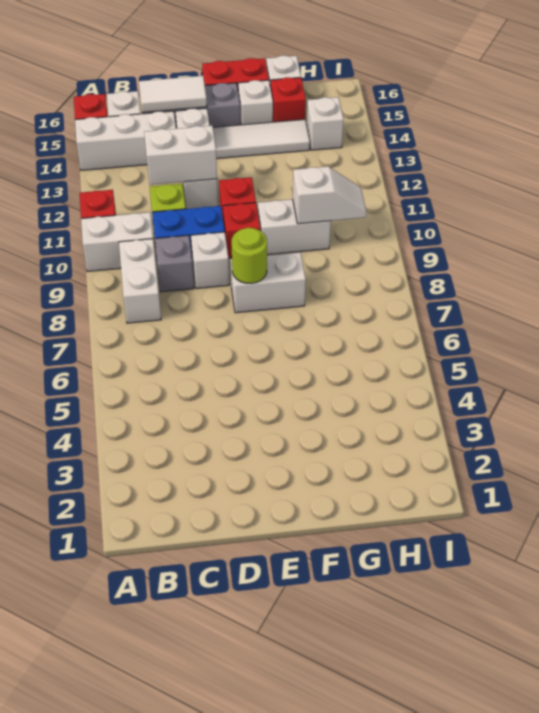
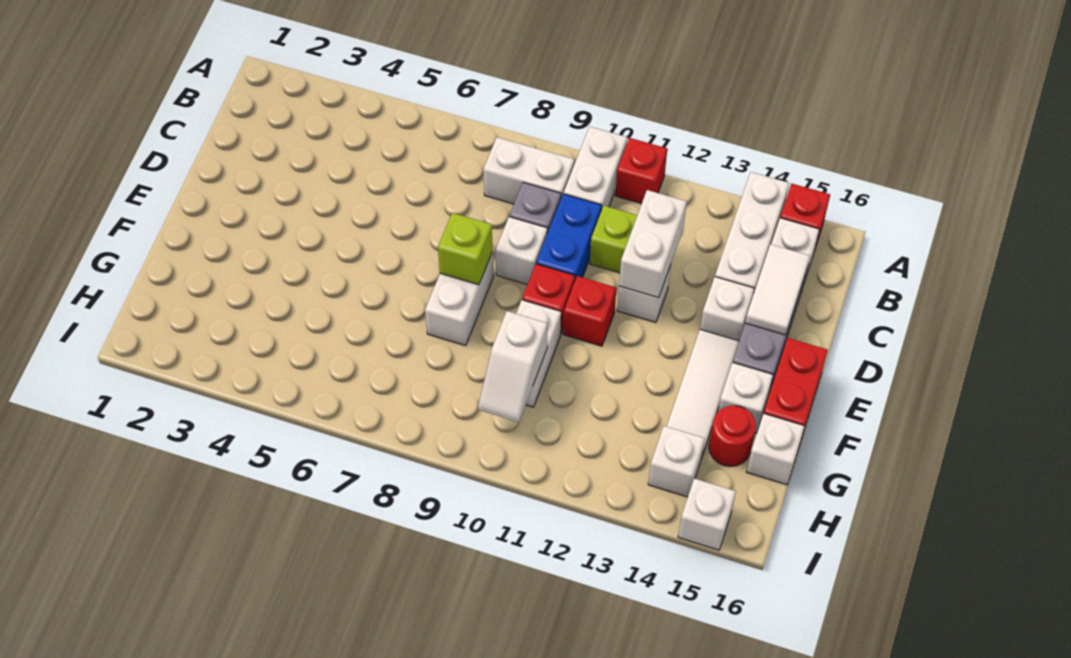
lime round brick E8 level 2 -> lime brick E8 level 2
red brick G15 level 1 -> red round brick G15 level 1
none -> white brick I15 level 1

